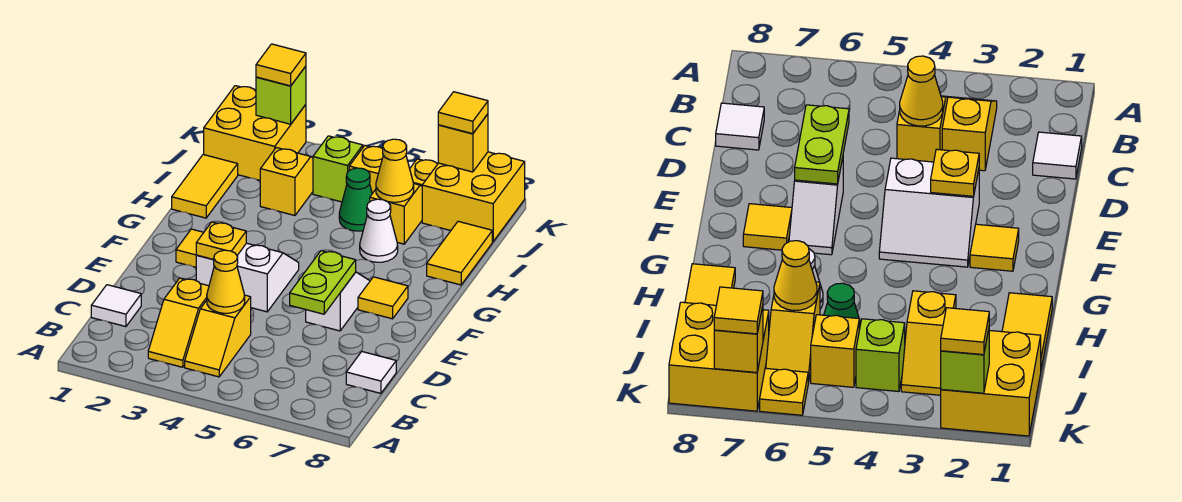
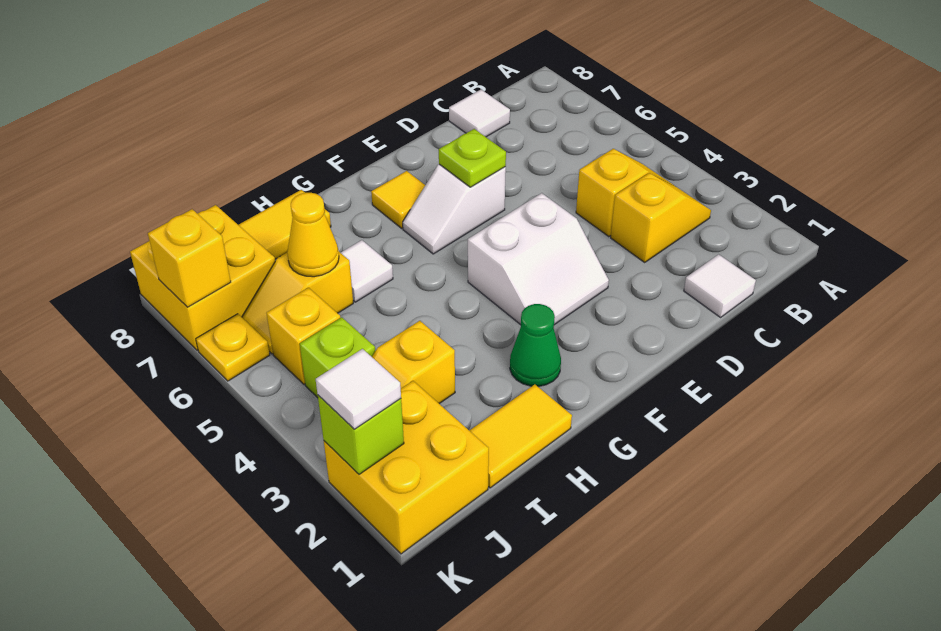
yellow cone C4 level 2 -> none
lime plate D6:E6 level 2 -> lime plate E6 level 2
white slope E3:F4 level 1 top E -> white slope E3:F4 level 1 top 4
yellow plate E3 level 2 -> none
yellow tile F2 level 1 -> none
white cone H6 level 1 -> white tile H6 level 1
green cone I5 level 1 -> green cone G2 level 1
yellow tile K2 level 3 -> white tile K2 level 3
yellow tile K7 level 3 -> none

